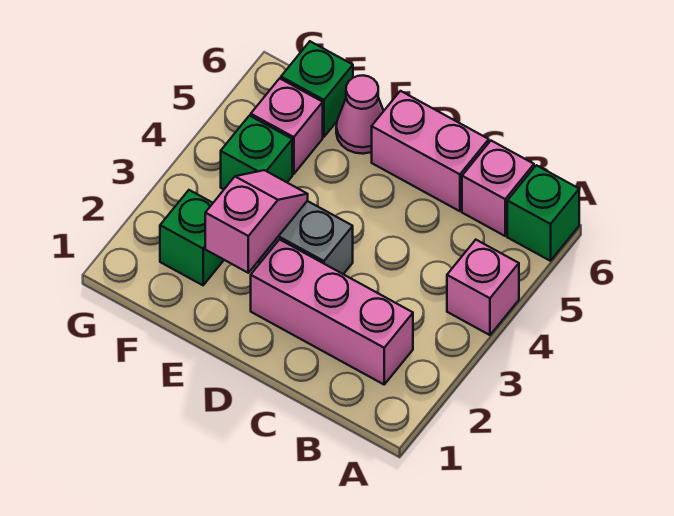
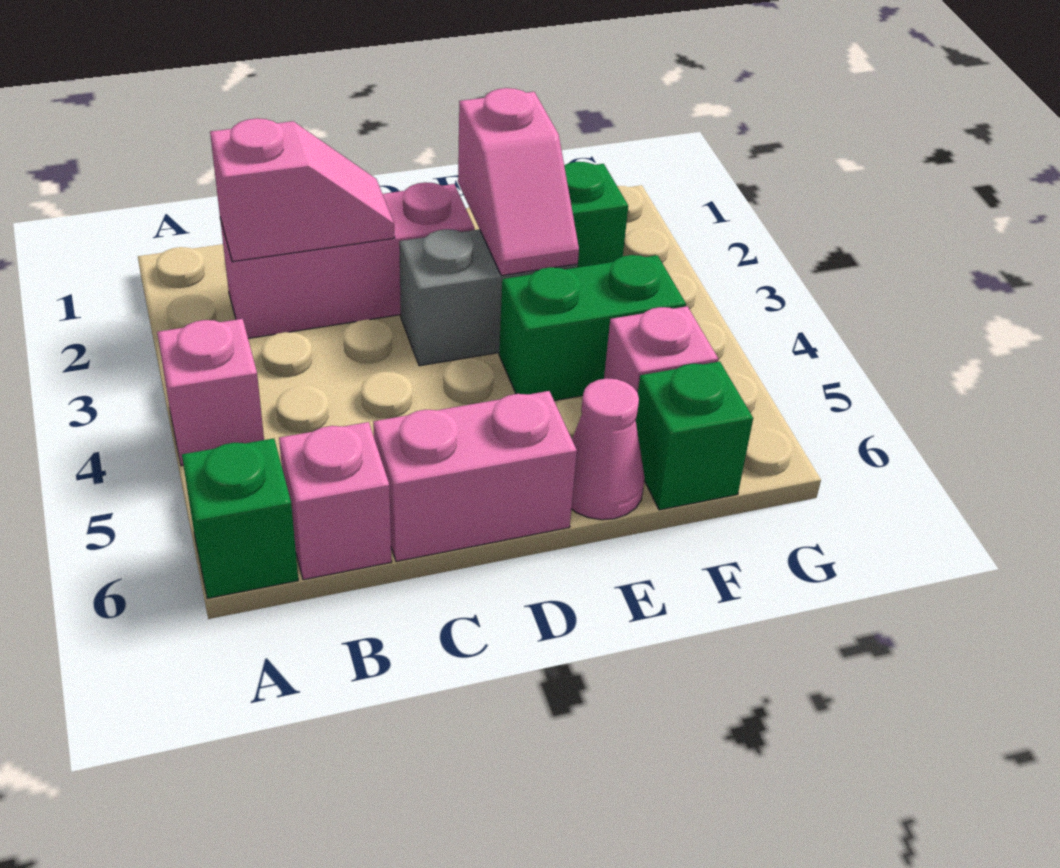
none -> pink slope B2:C2 level 2 top B
green brick F4 level 1 -> green brick E4:F4 level 1

